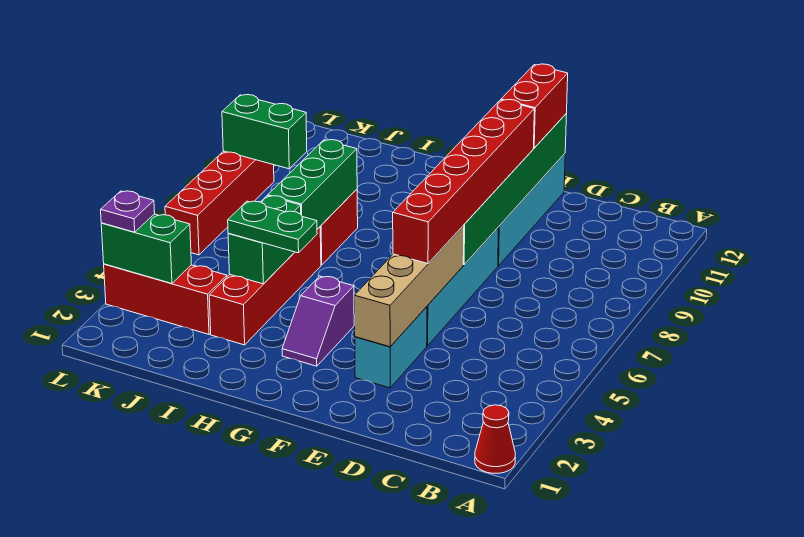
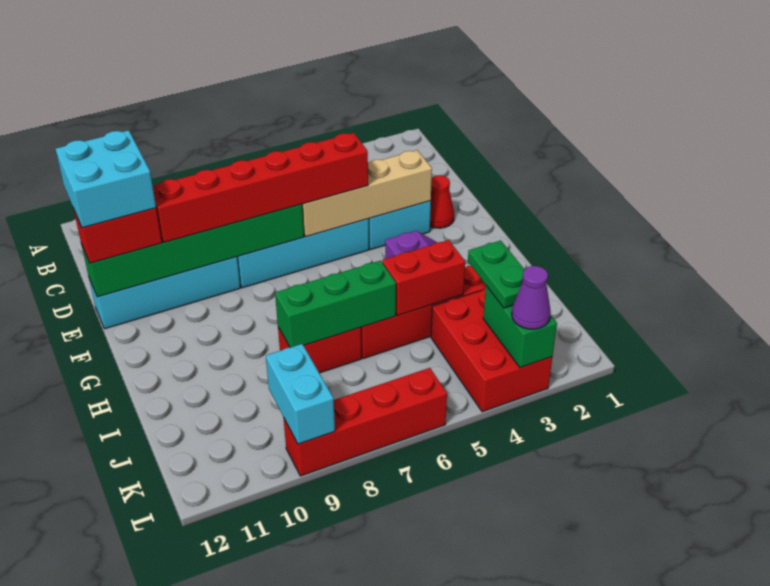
red cone A1 level 1 -> red cone E2 level 1
none -> cyan brick D11:E12 level 4
green plate H4:I4 level 3 -> green plate J3:K3 level 3
green brick I4:I5 level 2 -> red brick I4:I5 level 2
red brick J3:L3 level 1 -> red brick J3:L4 level 1
green brick K9:L9 level 2 -> cyan brick K9:L9 level 2
purple plate L3 level 3 -> purple cone L3 level 3

